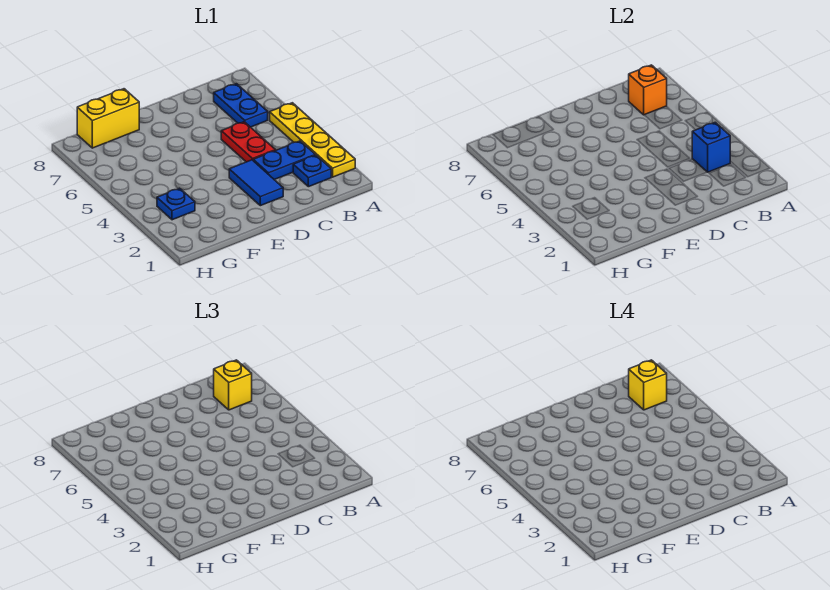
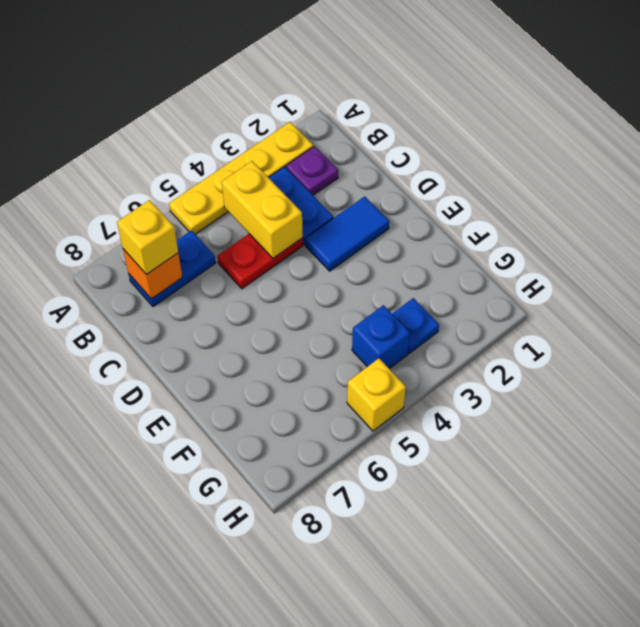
blue plate B2 level 1 -> purple plate B2 level 1
blue brick B3 level 2 -> blue brick G4 level 1
yellow brick B7 level 4 -> yellow brick H5 level 1
yellow brick F8:G8 level 1 -> yellow brick B4:C4 level 2

